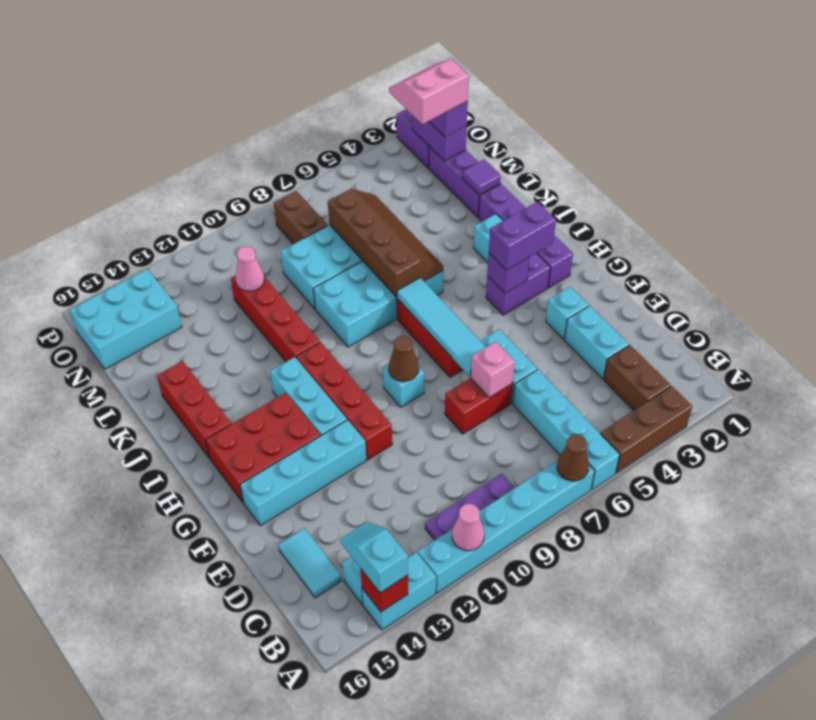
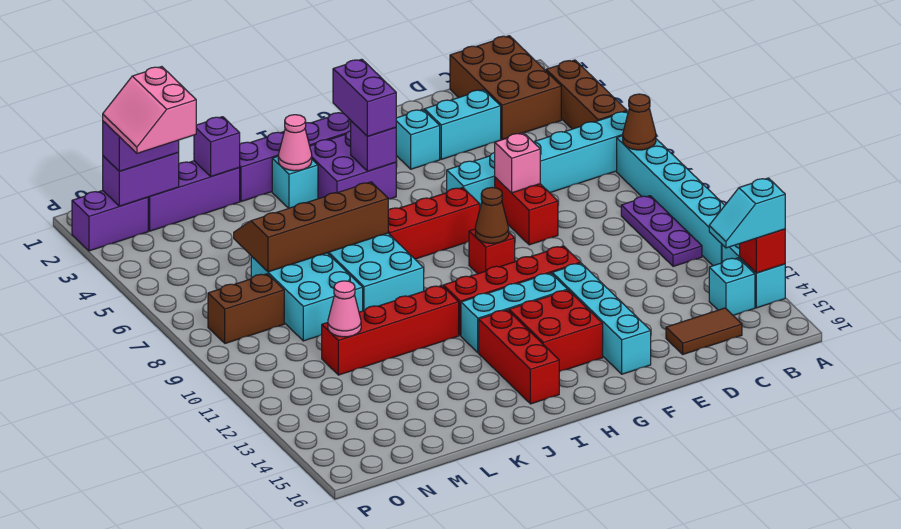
pink cone A11 level 2 -> pink cone J3 level 2
brown brick B3:C3 level 1 -> brown brick B1:C3 level 1
cyan tile C15:D15 level 1 -> brown tile C15:D15 level 1
cyan tile F7:I7 level 2 -> none
cyan brick G9 level 1 -> red brick G9 level 1
red brick G13:H15 level 1 -> red brick G13:H14 level 1
purple brick H3:H4 level 1 -> purple brick H3:I4 level 1
red brick I15:K15 level 1 -> red brick I13:I15 level 1
purple tile L2 level 2 -> purple brick L2 level 2
cyan brick N14:O16 level 1 -> none

